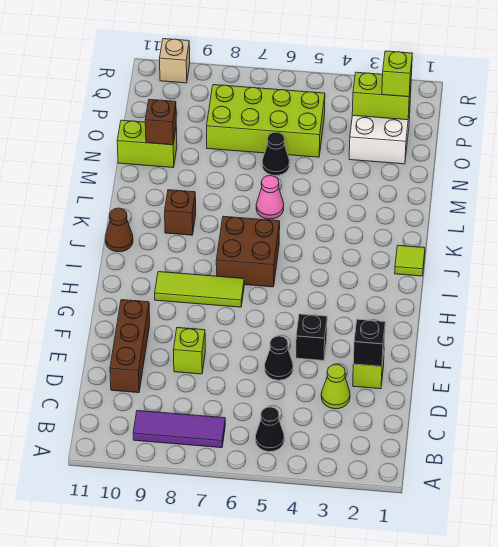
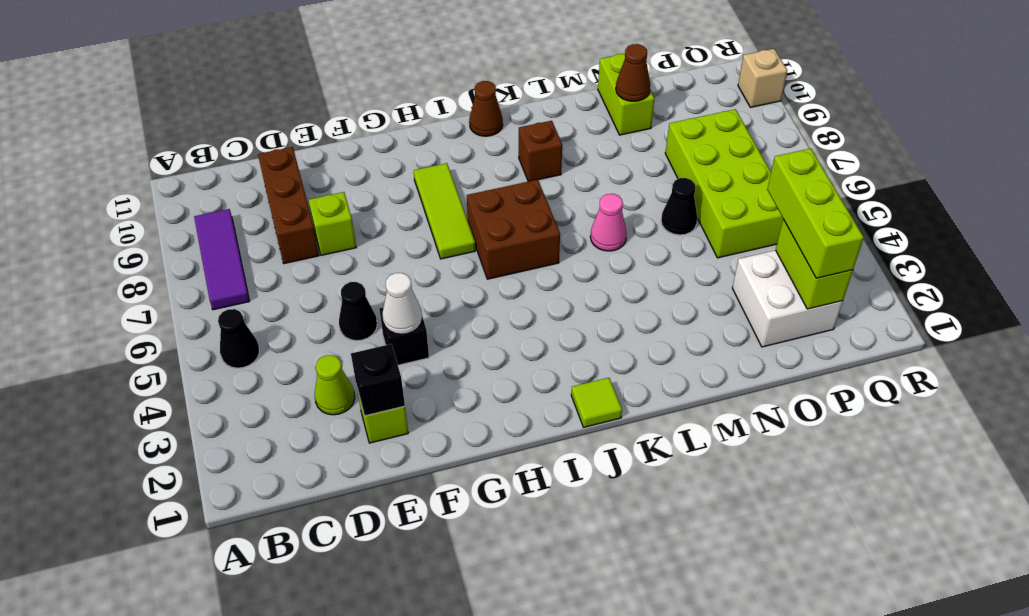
brown brick D10:F10 level 1 -> brown brick D8:D10 level 1
none -> white cone F4 level 2
brown brick N10 level 2 -> brown cone N10 level 2
lime brick P2 level 3 -> lime brick P2:P4 level 3

